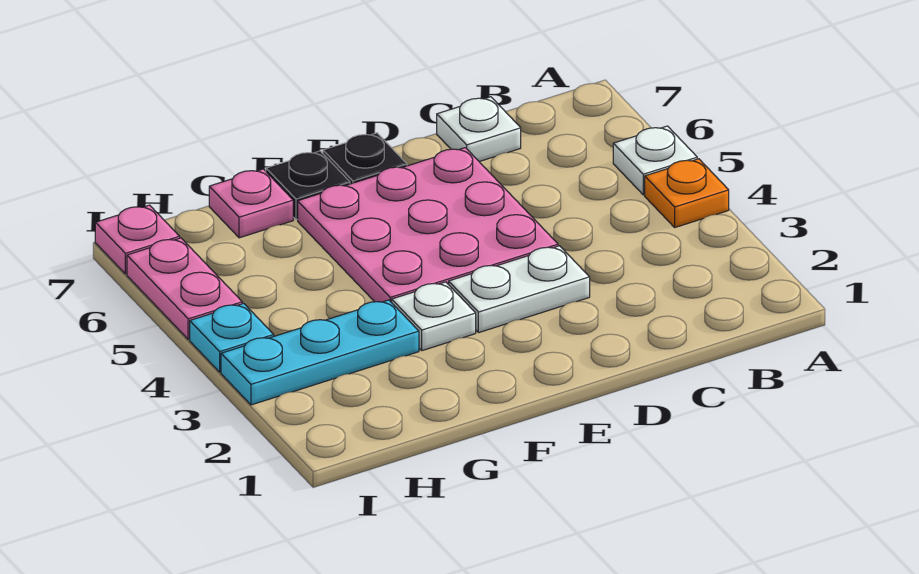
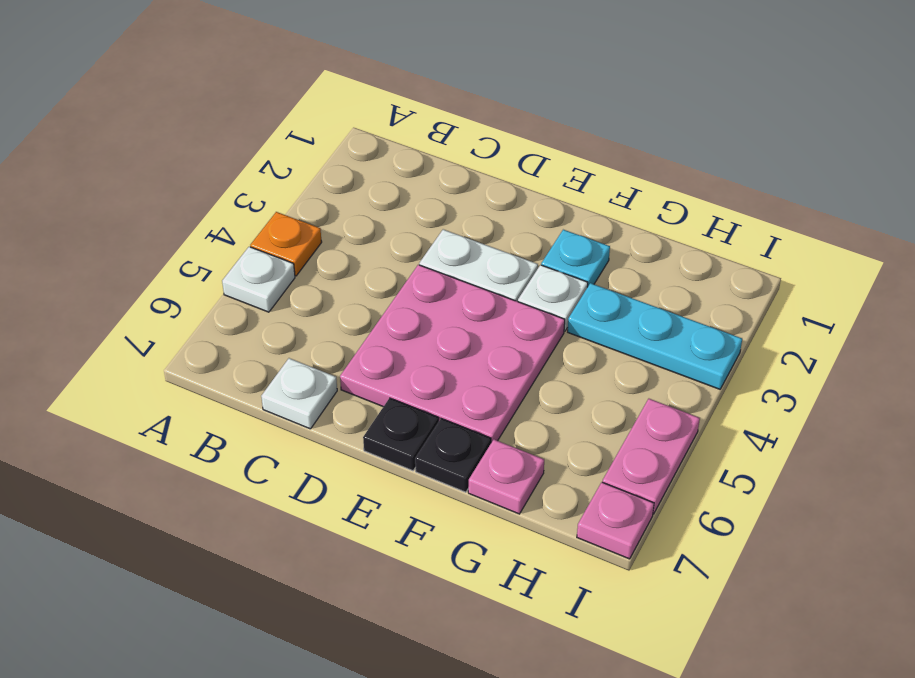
cyan plate I4 level 1 -> cyan plate F2 level 1

